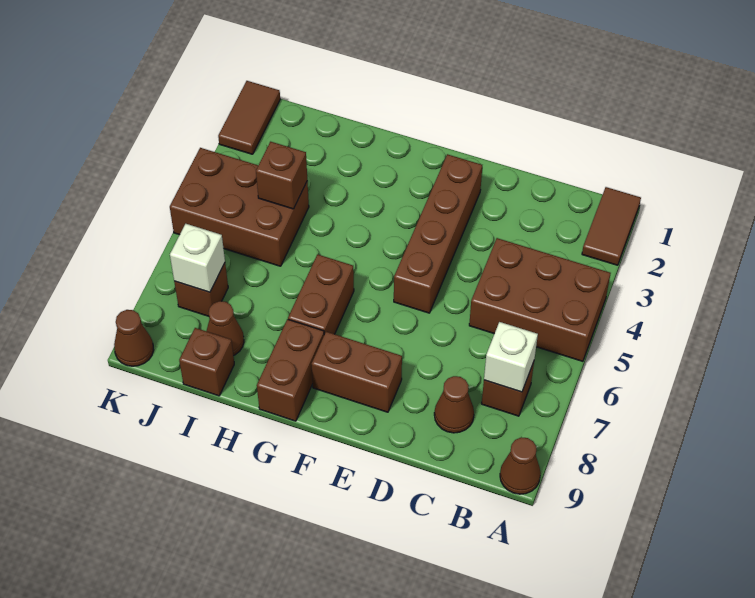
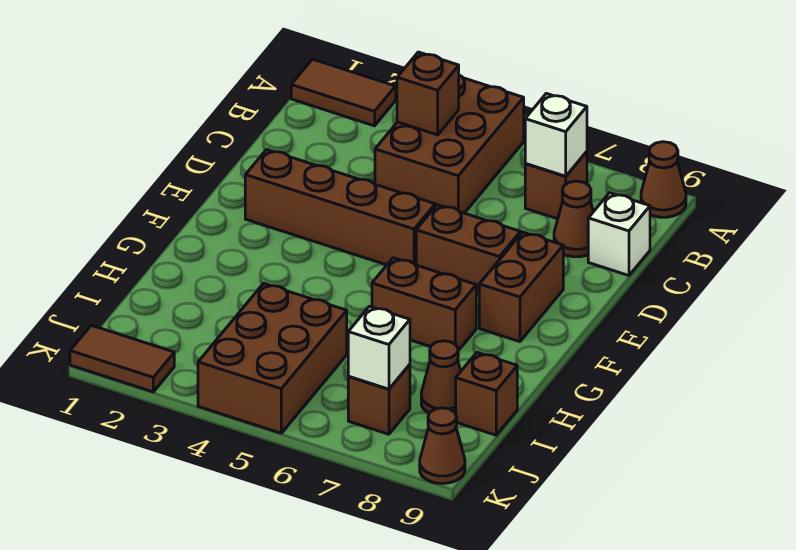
none -> white brick C9 level 1
brown brick G8:G9 level 1 -> brown brick E6:E7 level 1
brown brick I4 level 2 -> brown brick B4 level 2

